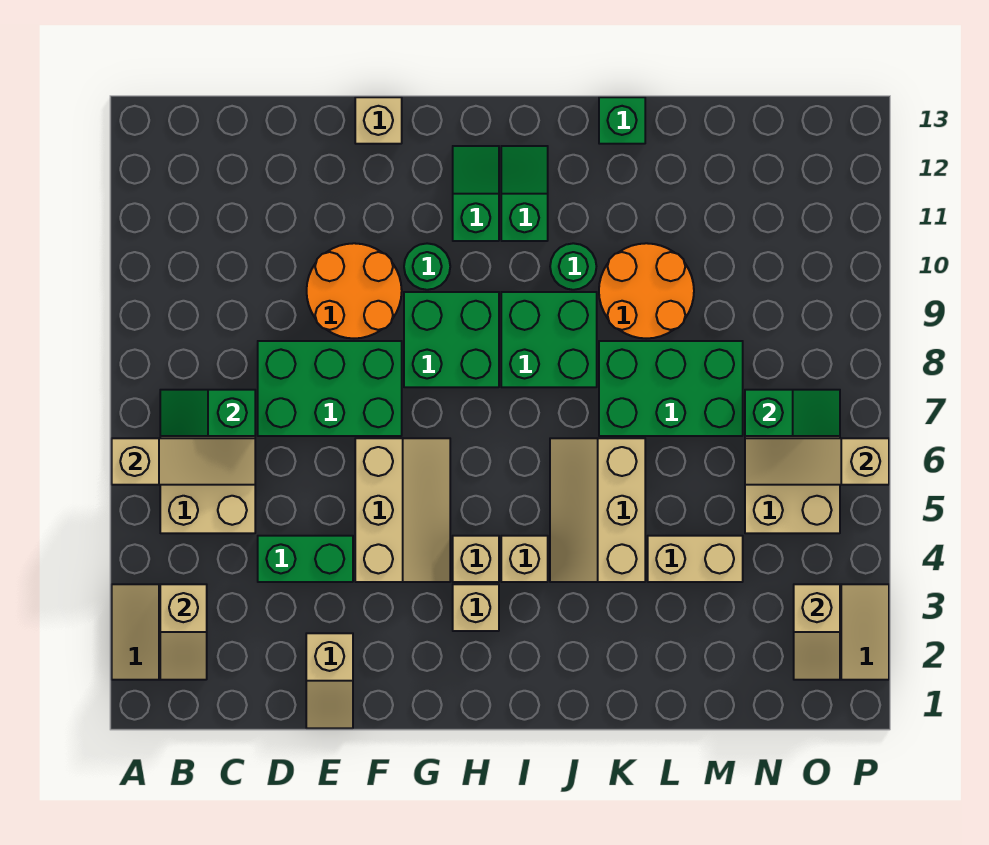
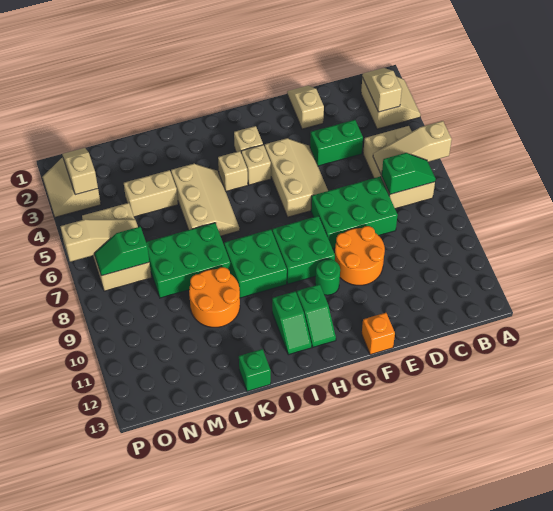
tan slope F4:G6 level 1 top F -> tan slope F4:G6 level 1 top G
tan brick F13 level 1 -> orange brick F13 level 1
green round brick J10 level 1 -> none

